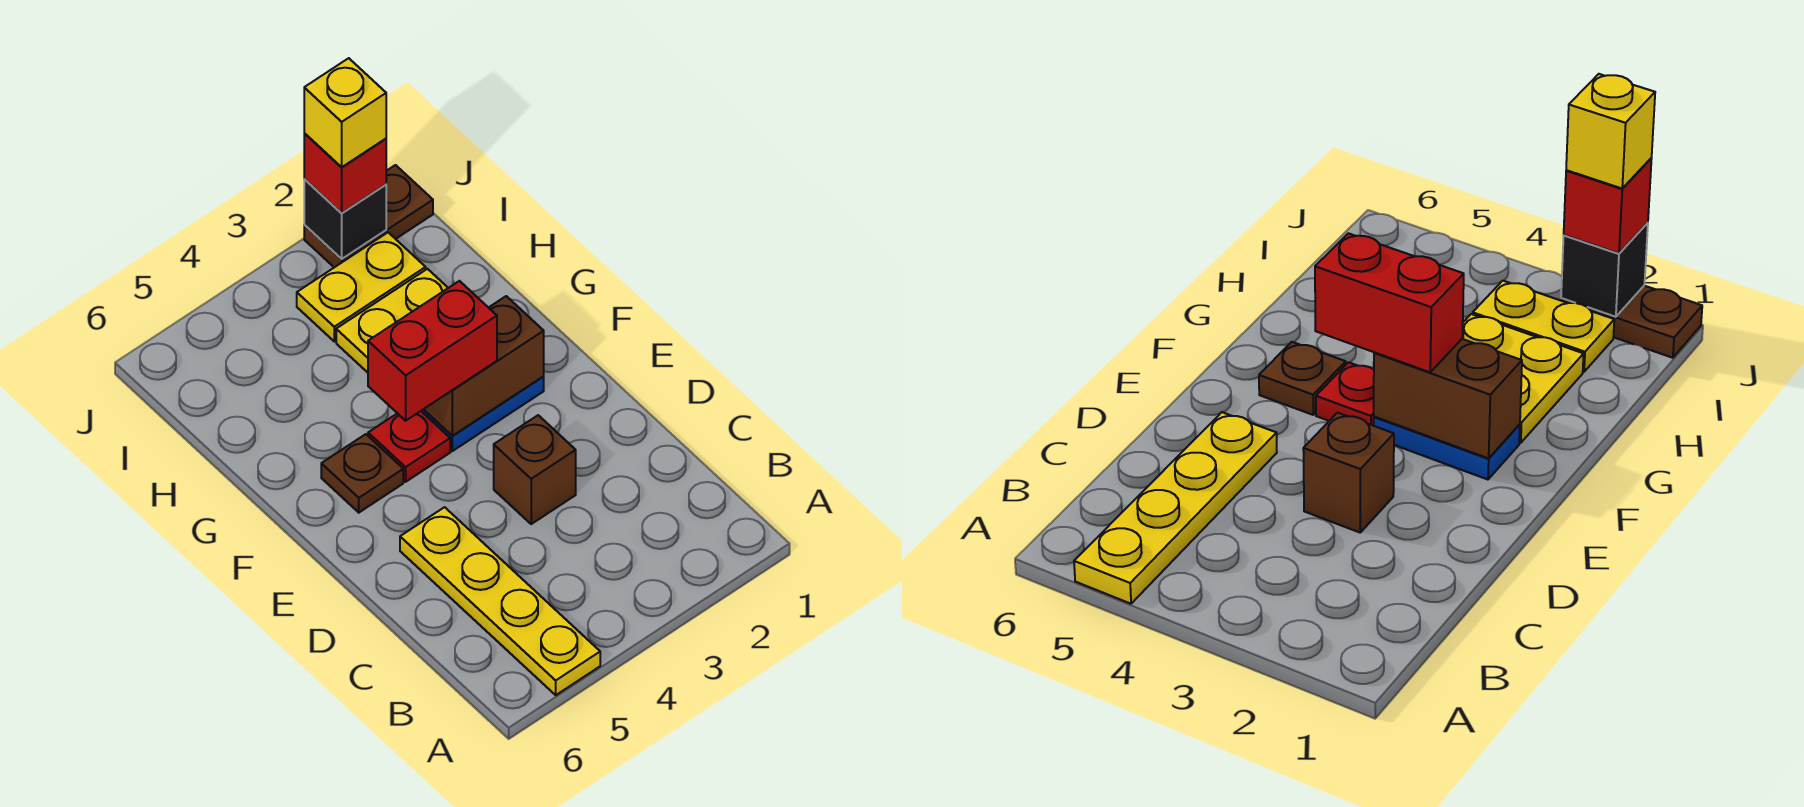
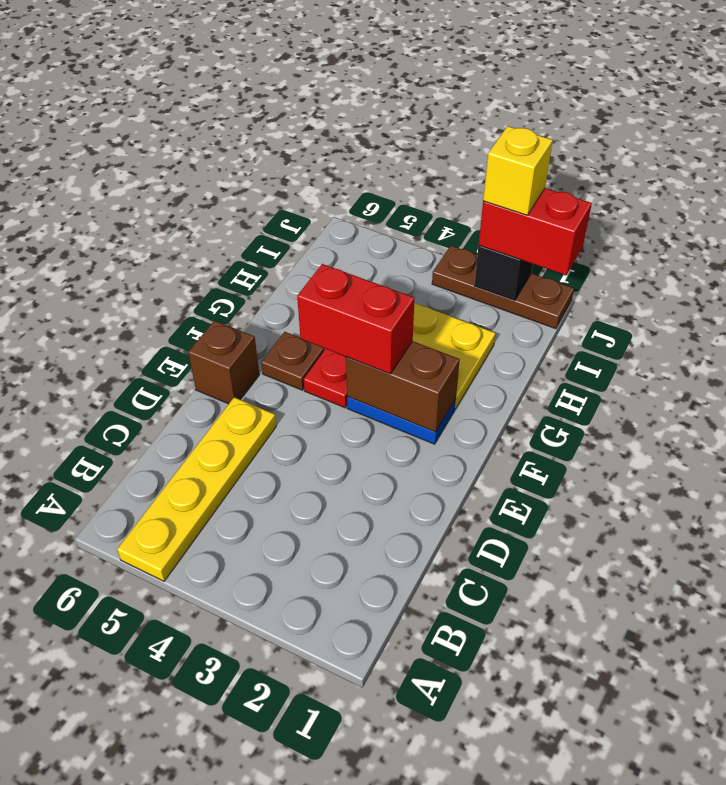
brown brick D3 level 1 -> brown brick E6 level 1
yellow plate I2:I3 level 1 -> none
brown plate J1:J2 level 1 -> brown plate J1:J3 level 1
red brick J2 level 3 -> red brick J1:J2 level 3

